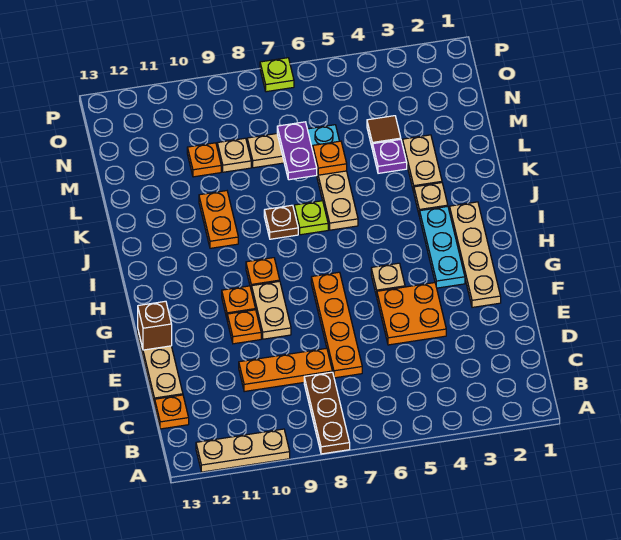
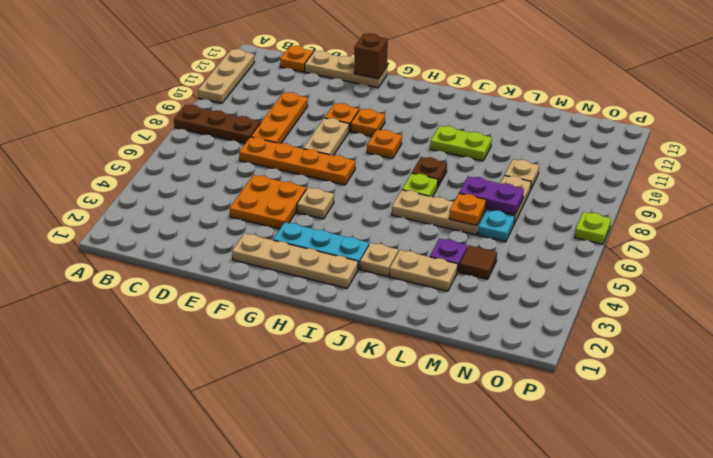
tan plate F9:G9 level 1 -> tan plate F8:F9 level 1
orange plate J10:K10 level 1 -> lime plate J10:K10 level 1
orange plate M10 level 1 -> none

